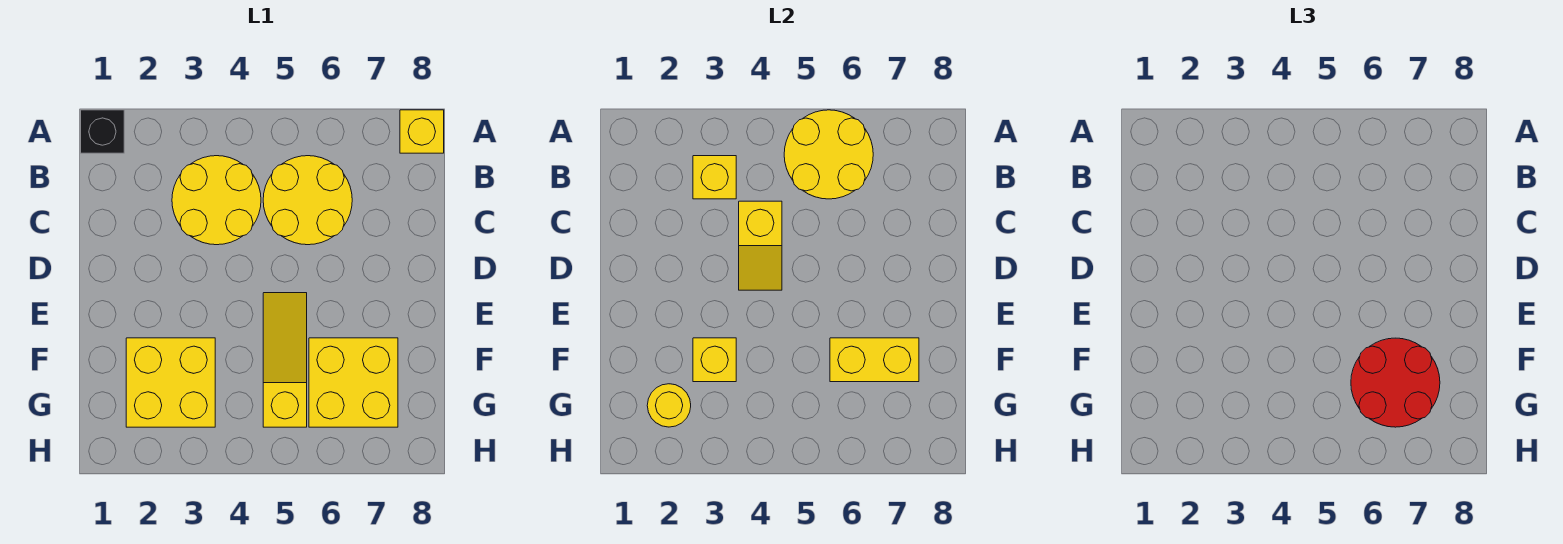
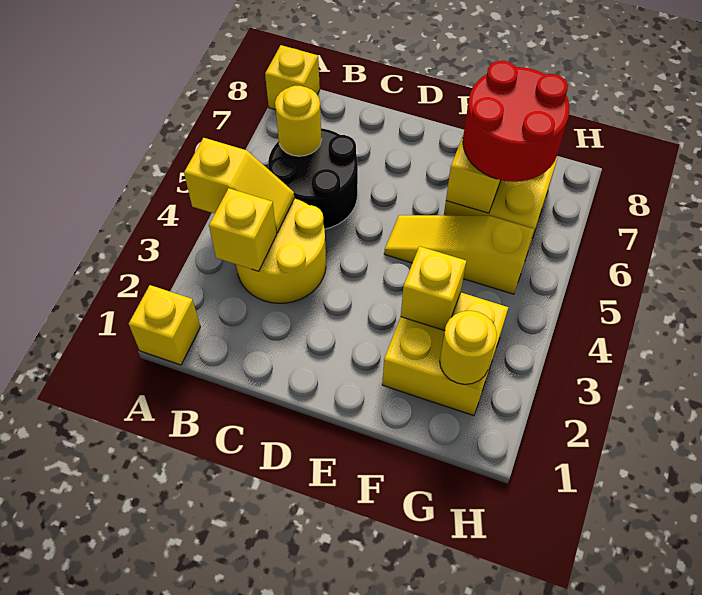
black brick A1 level 1 -> yellow brick A1 level 1
yellow round brick A5:B6 level 2 -> yellow round brick B6 level 2
yellow round brick B5:C6 level 1 -> black round brick B5:C6 level 1
yellow slope C4:D4 level 2 top C -> yellow slope A4:B4 level 2 top A

